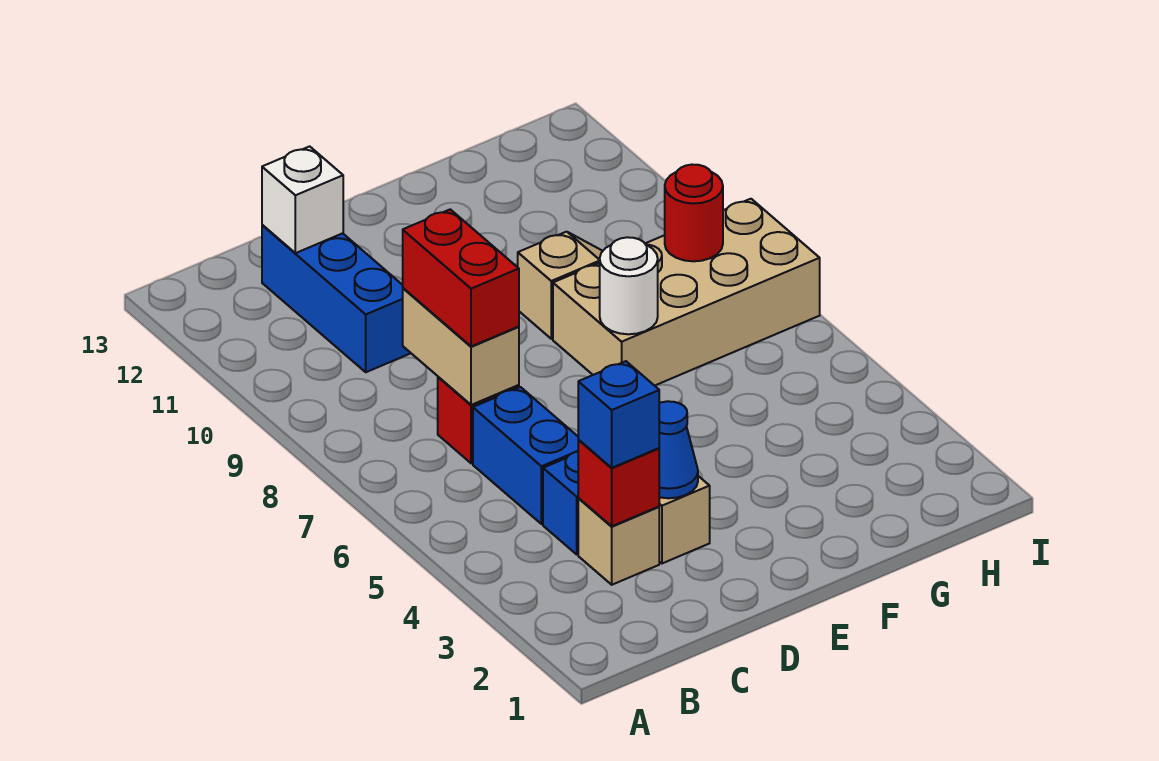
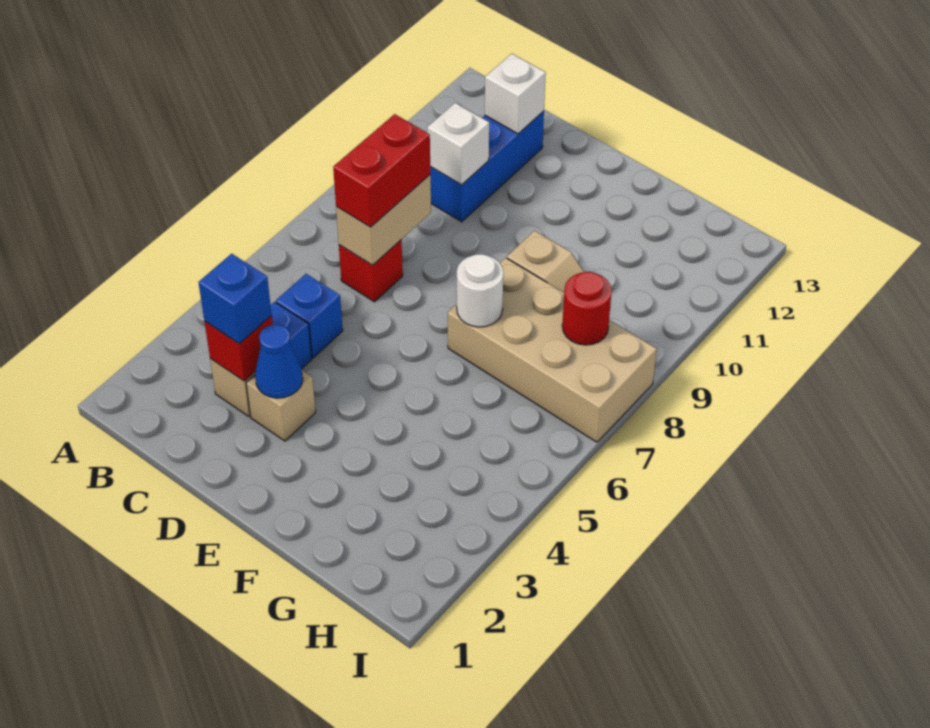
blue brick C5:C6 level 1 -> blue brick C5 level 1
none -> white brick C10 level 2

